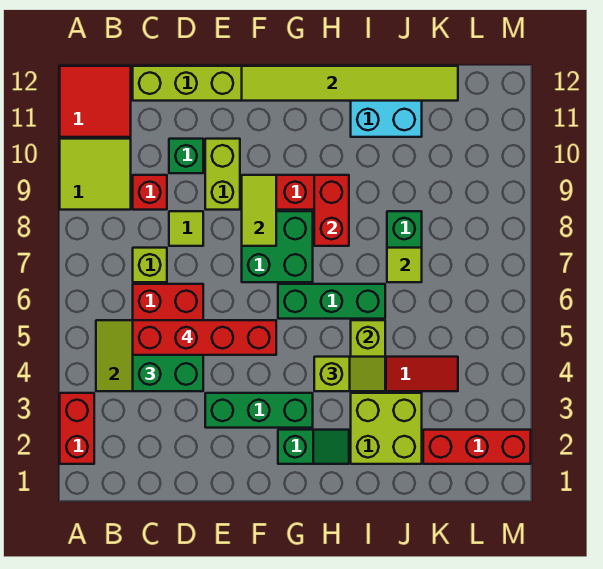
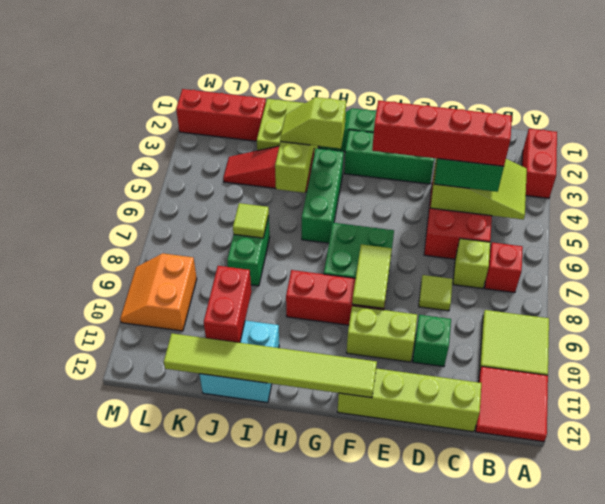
red brick C9 level 1 -> red brick B7 level 1
lime brick E9:E10 level 1 -> lime brick E10:F10 level 1
green brick G6:I6 level 1 -> green brick H4:H6 level 1
red brick H8:H9 level 2 -> red brick J10:J11 level 2
none -> orange slope L9:M10 level 1 top L

